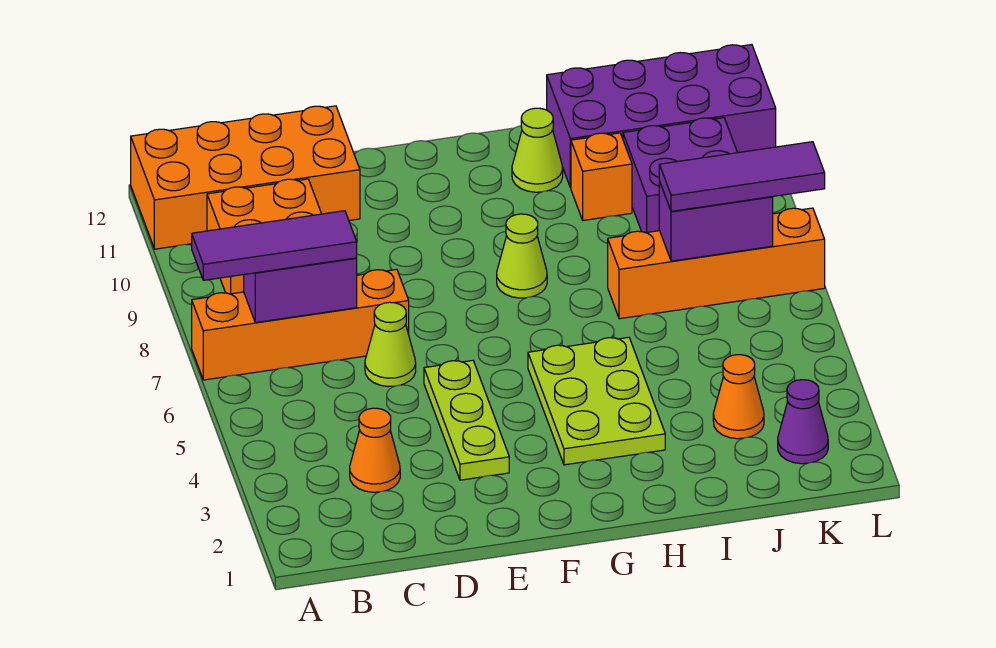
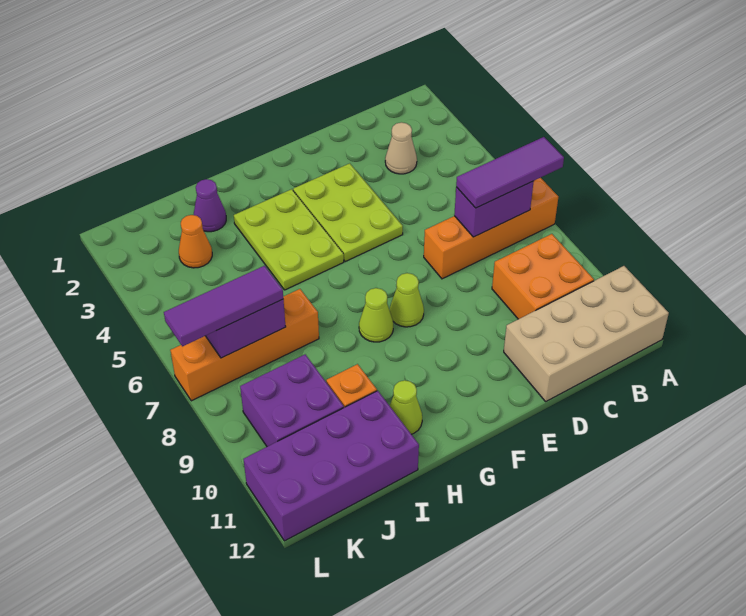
orange brick A11:D12 level 1 -> tan brick A11:D12 level 1
orange cone C3 level 1 -> tan cone C3 level 1
lime cone D6 level 1 -> lime cone F8 level 1
lime plate E3:E5 level 1 -> lime plate E3:F5 level 1
purple cone K2 level 1 -> purple cone I2 level 1

